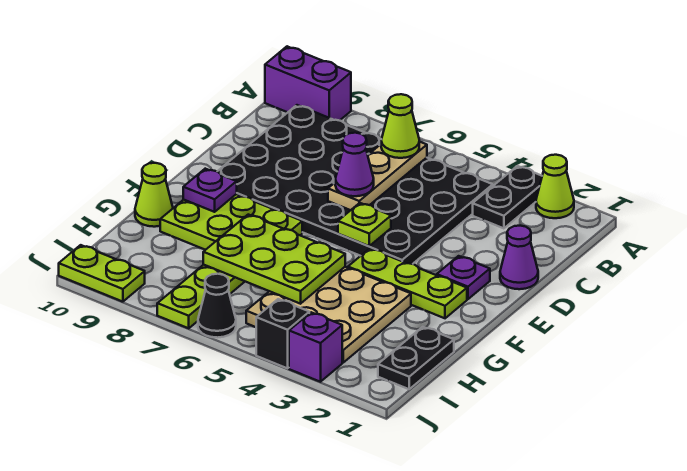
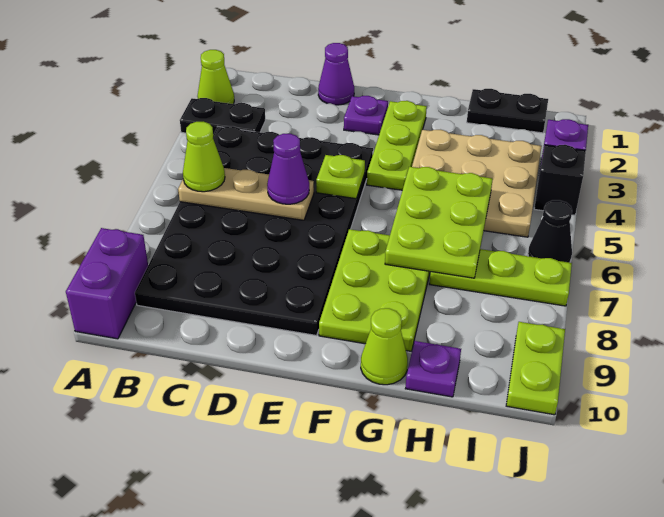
purple plate F9 level 2 -> purple plate H10 level 1

